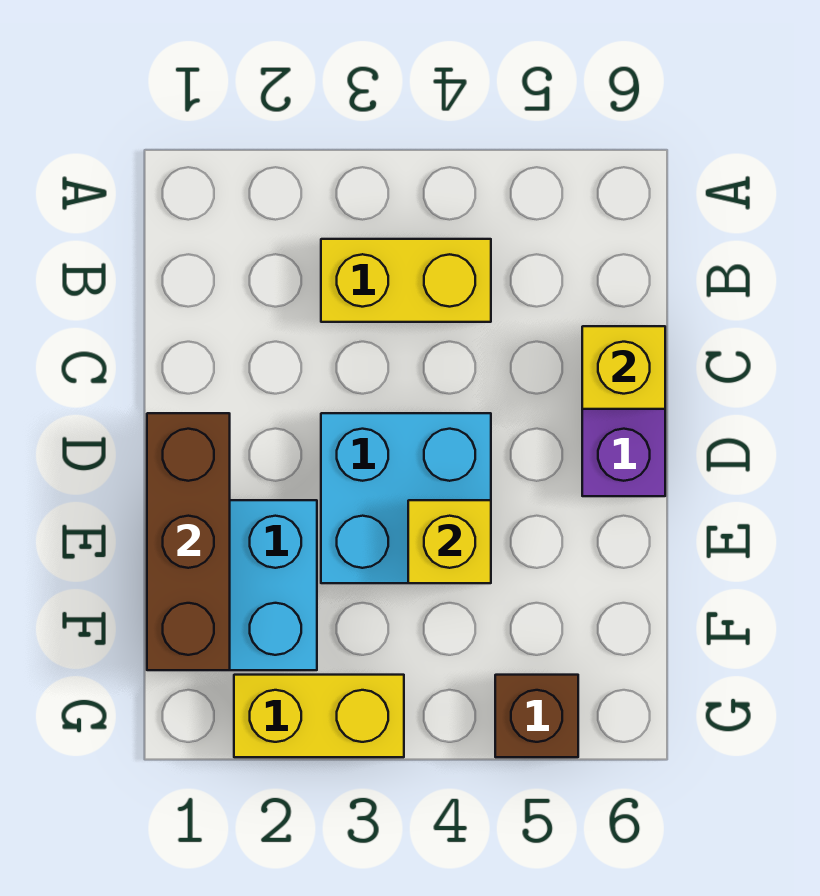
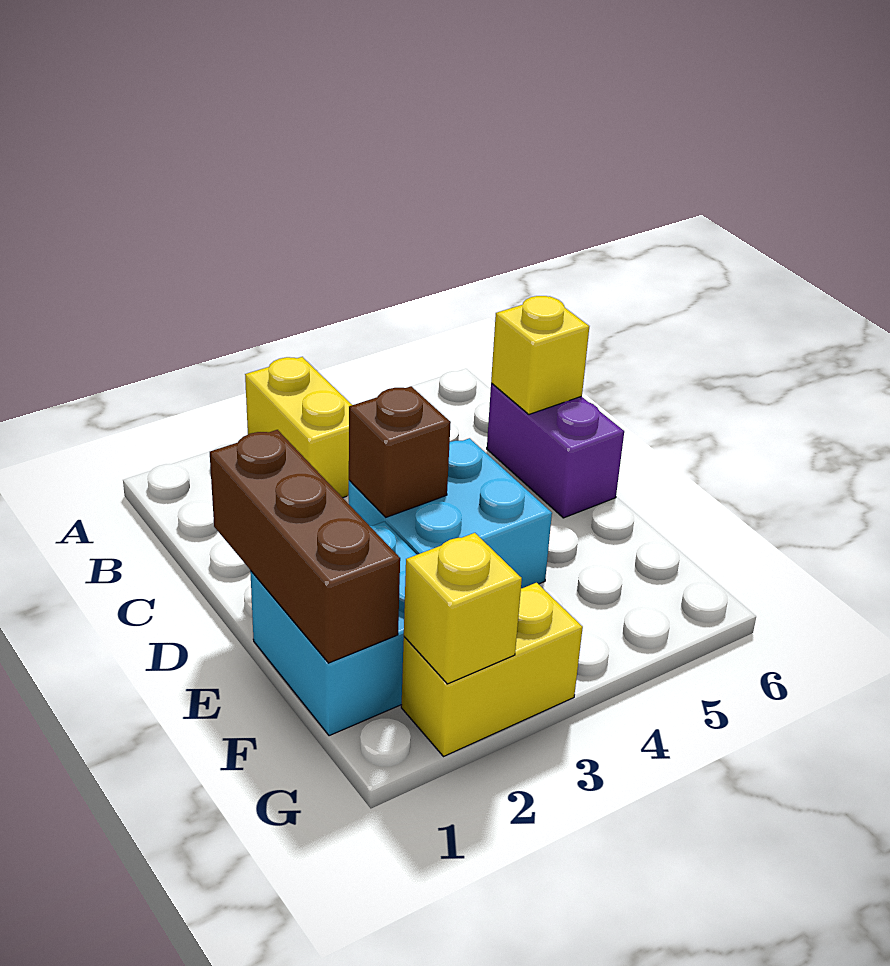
yellow brick B3:B4 level 1 -> yellow brick A3:B3 level 1
yellow brick E4 level 2 -> yellow brick G2 level 2
brown brick G5 level 1 -> brown brick D3 level 2

